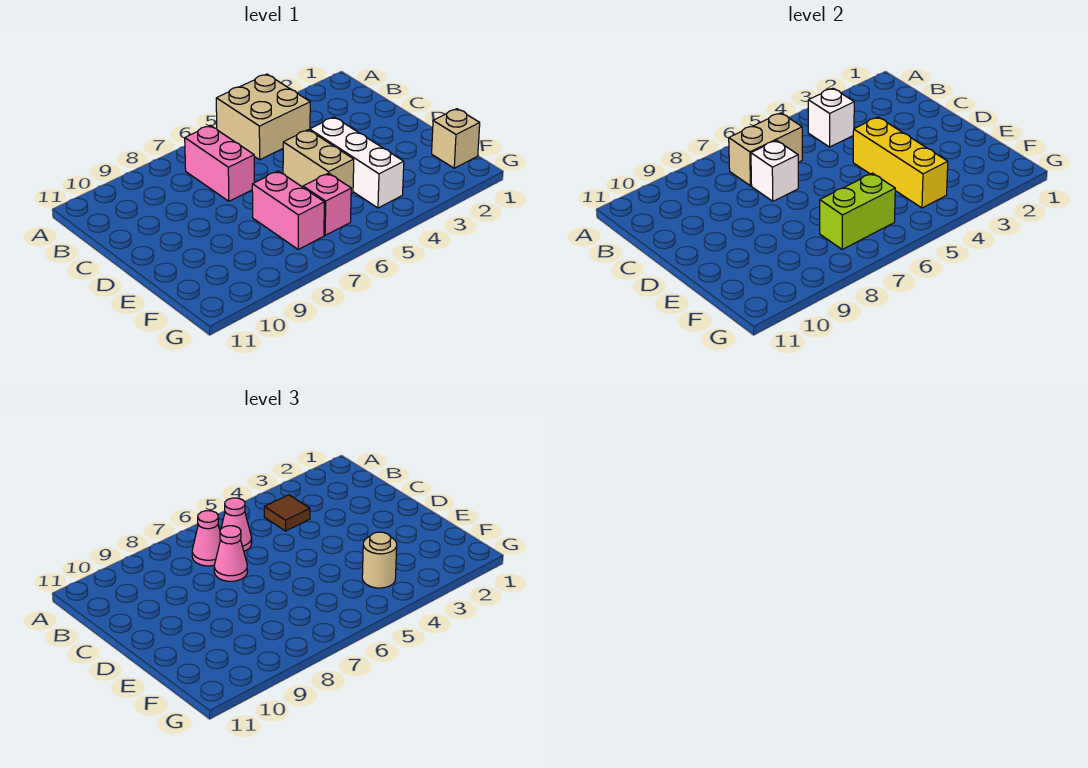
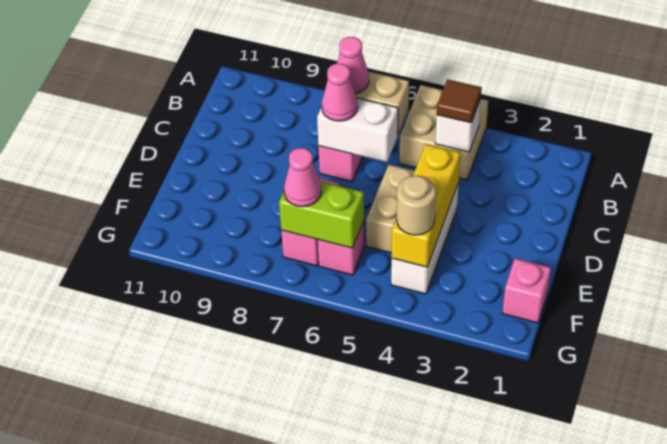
pink cone B6 level 3 -> pink cone F7 level 3
white brick C7 level 2 -> white brick C6:C7 level 2
tan brick F1 level 1 -> pink brick F1 level 1

